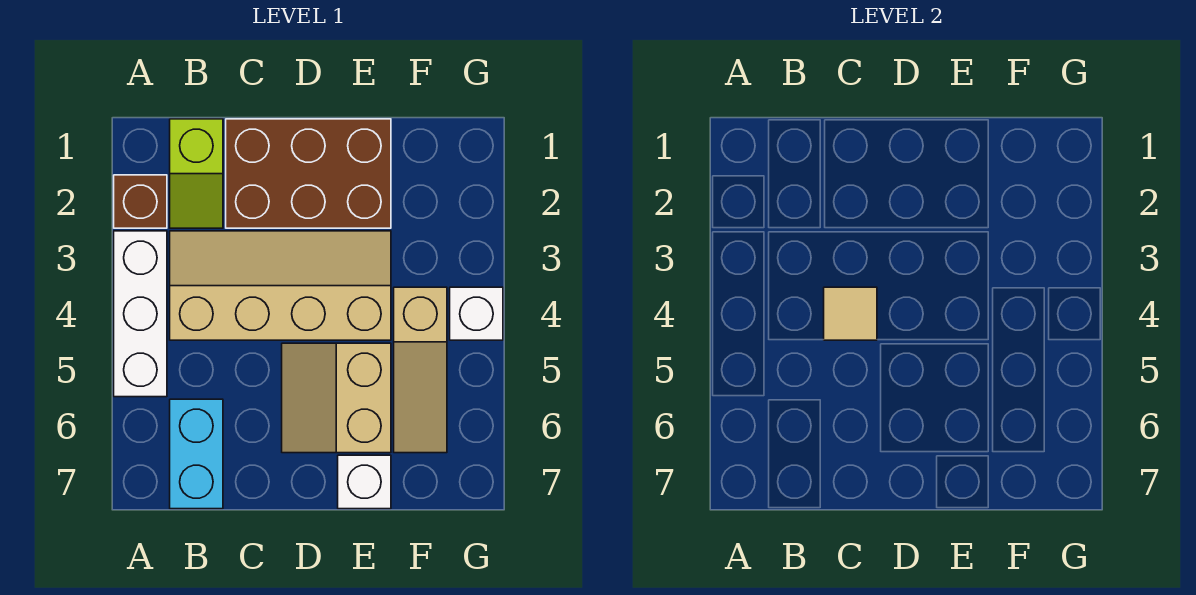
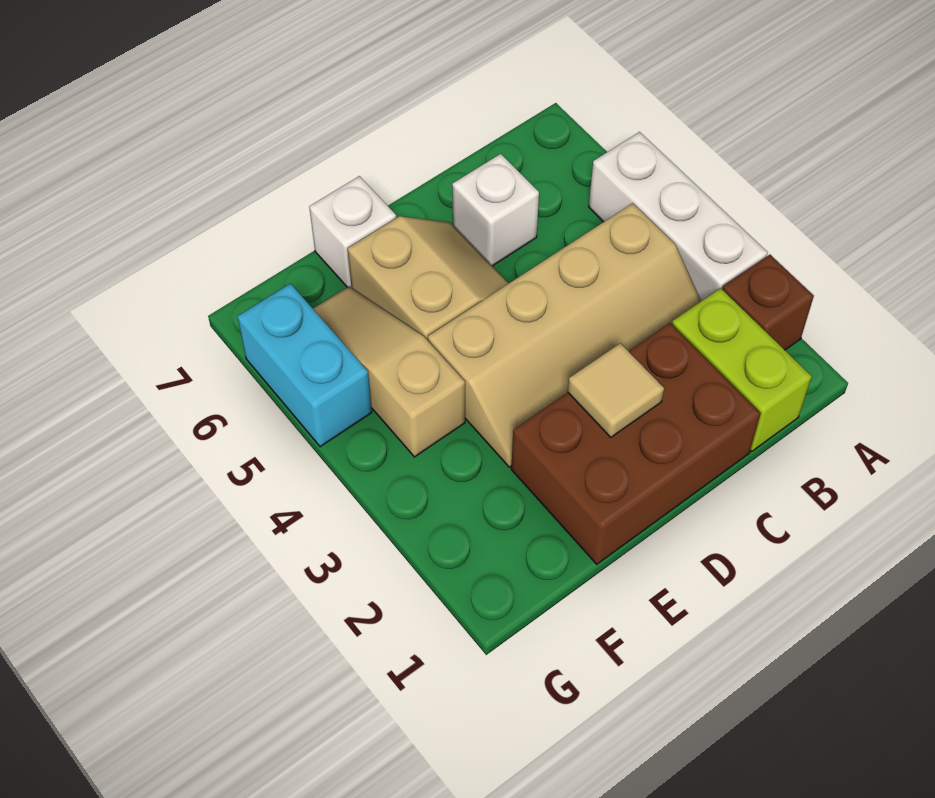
lime slope B1:B2 level 1 top 1 -> lime brick B1:B2 level 1
cyan brick B6:B7 level 1 -> cyan brick G5:G6 level 1
tan tile C4 level 2 -> tan tile D2 level 2
white brick G4 level 1 -> white brick C6 level 1

